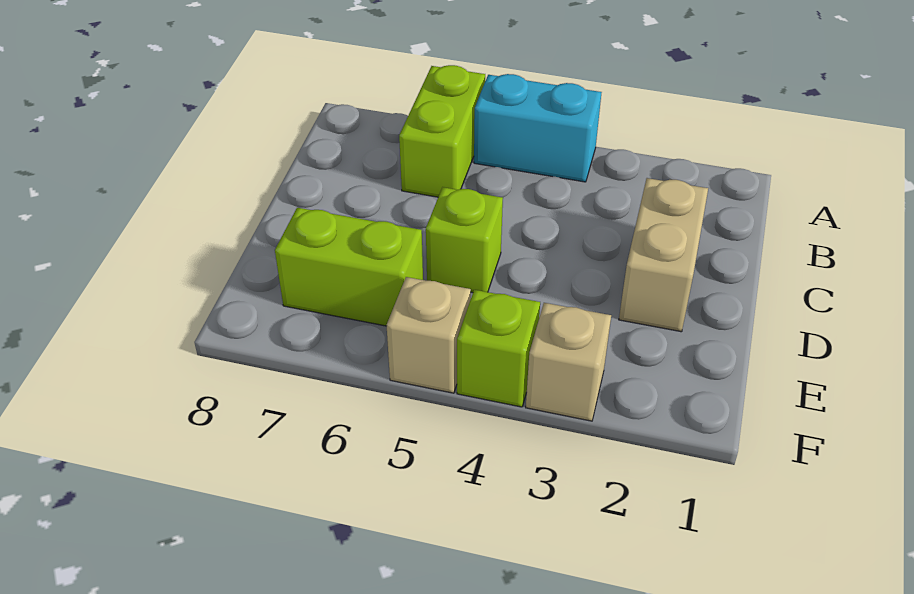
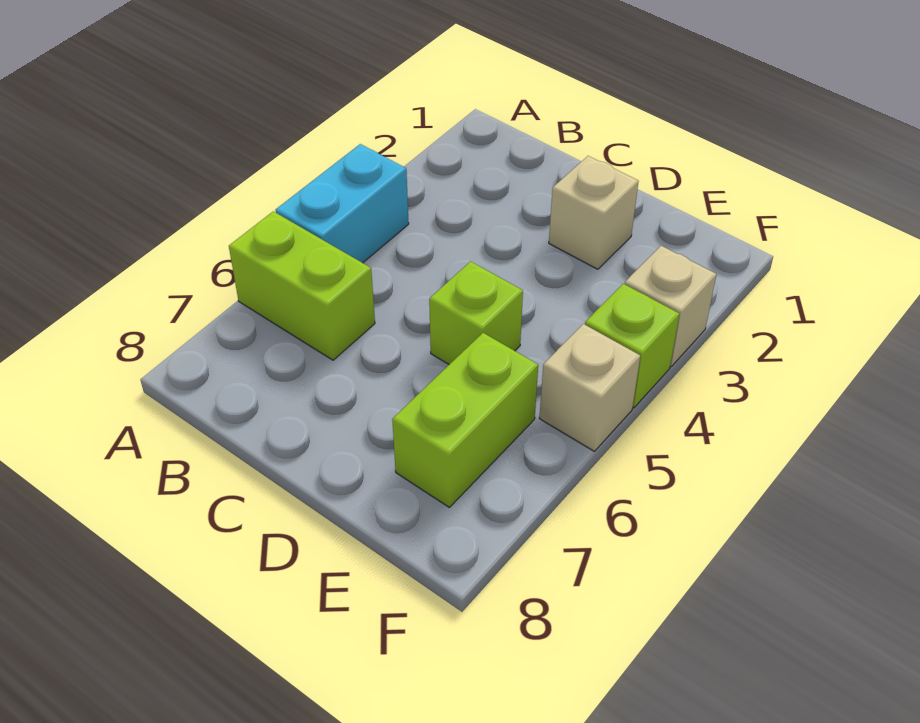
tan brick C2:D2 level 1 -> tan brick D2 level 1

